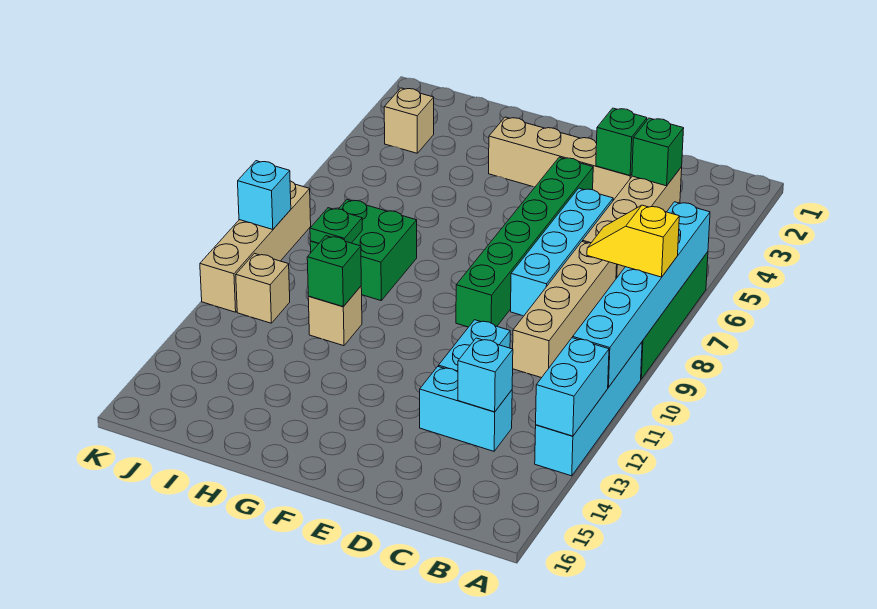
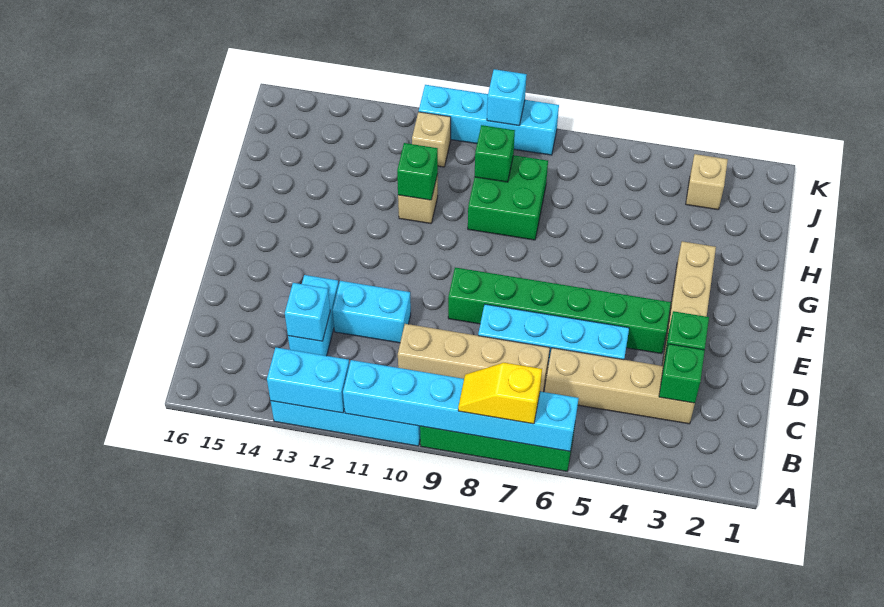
yellow slope A8:B8 level 3 top A -> yellow slope A7:A8 level 3 top 7
green plate I9 level 2 -> green brick I9 level 2
tan brick K8:K11 level 1 -> cyan brick K8:K11 level 1

